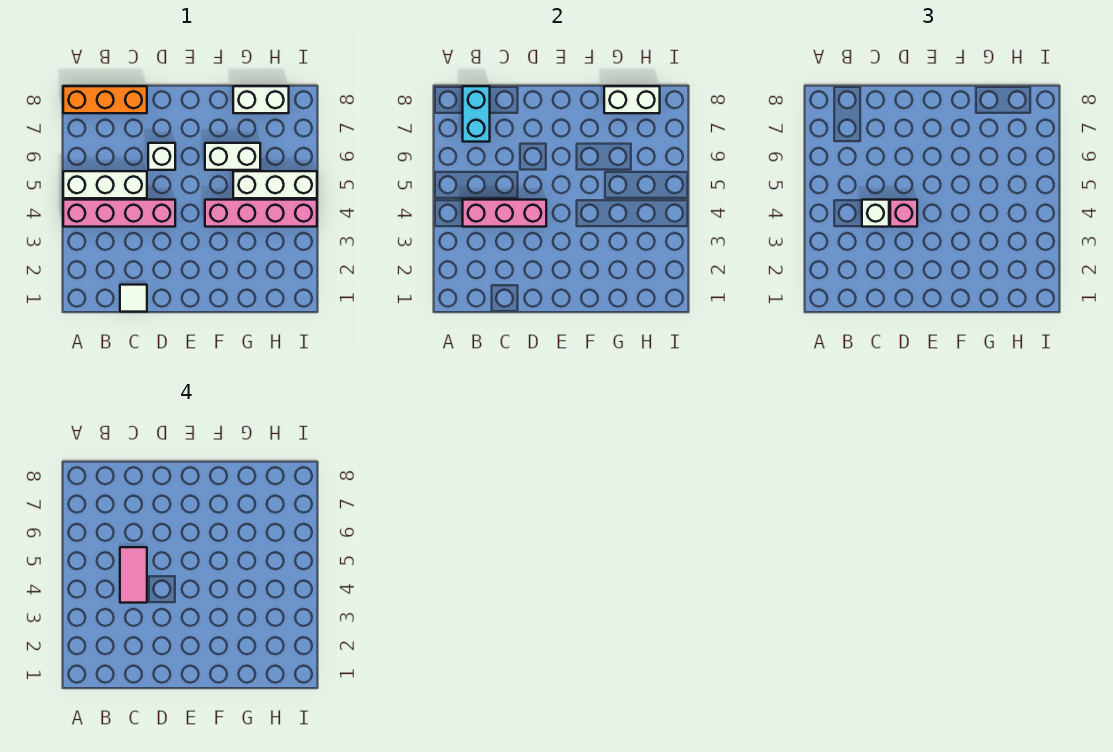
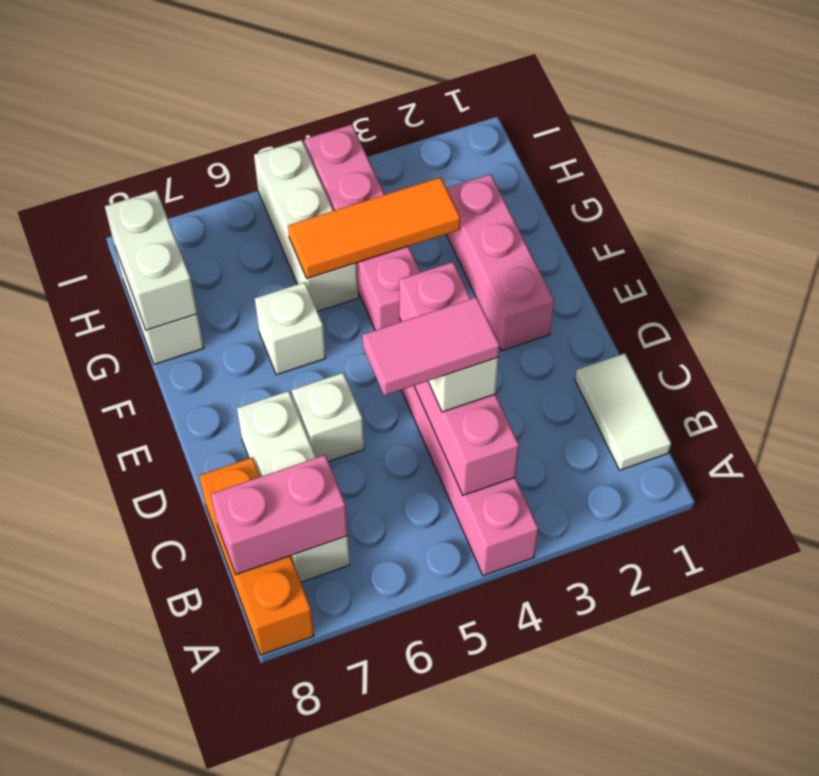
white brick A5:C5 level 1 -> white brick B7:D7 level 1
cyan brick B7:B8 level 2 -> pink brick B7:B8 level 2
white tile C1 level 1 -> white tile B1:C1 level 1
none -> pink brick E2:G2 level 1
white brick F6:G6 level 1 -> white brick F6 level 1
none -> orange tile G3:G5 level 2

